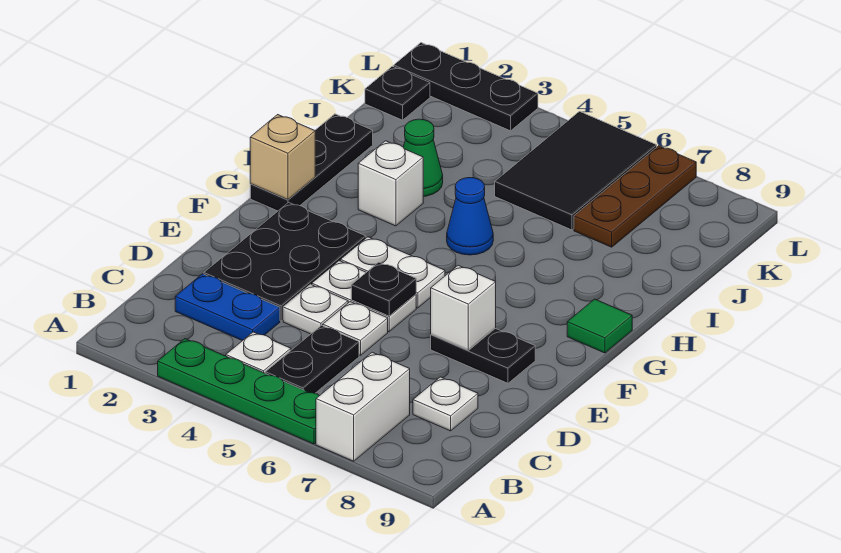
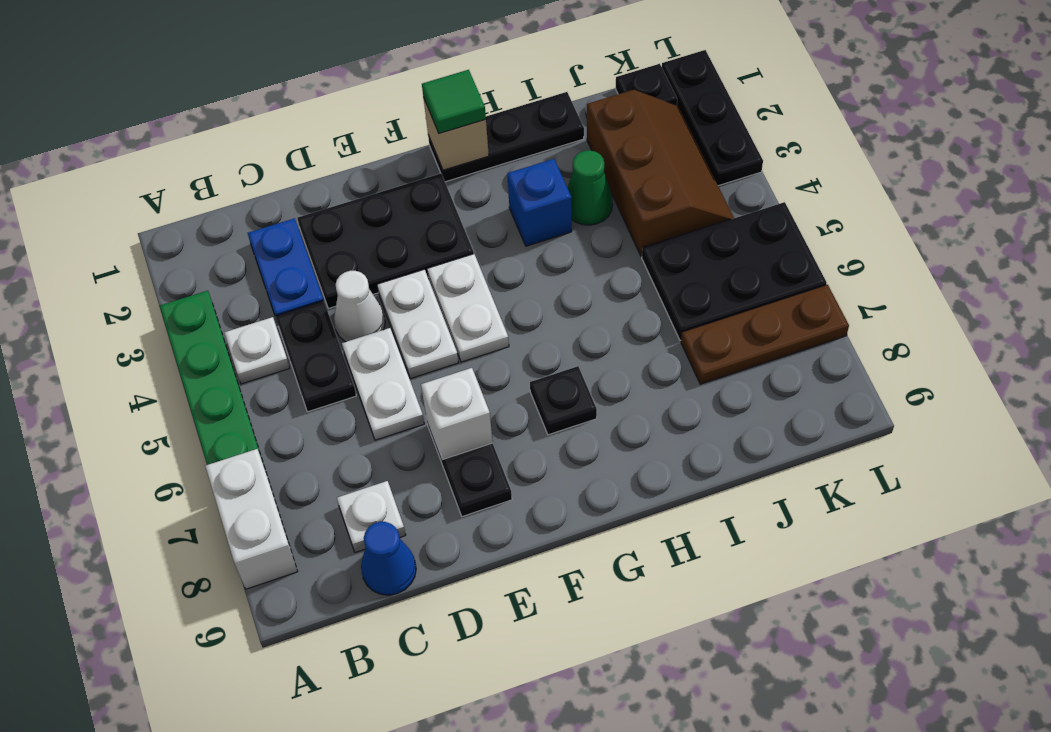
white brick A7:B7 level 1 -> white brick A7:A8 level 1
black plate B5:C5 level 1 -> black plate C4:C5 level 1
white plate D4 level 1 -> white cone D4 level 1
white plate D5 level 1 -> white plate D5:D6 level 1
black plate E5 level 2 -> black plate G7 level 1
green tile G9 level 1 -> green tile G1 level 3
white brick H3 level 1 -> blue brick H3 level 1
blue cone H5 level 1 -> blue cone C9 level 1
none -> brown slope J2:K4 level 1 top J
black tile J5:L6 level 1 -> black plate J5:L6 level 1

